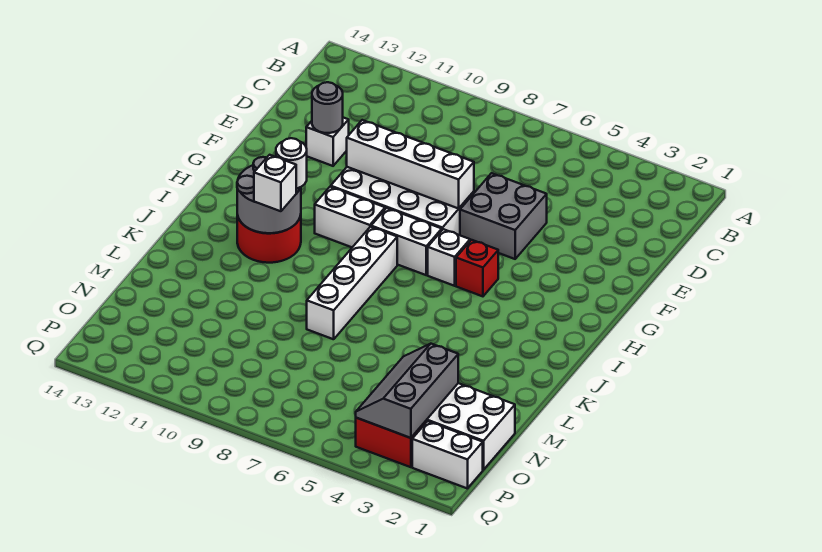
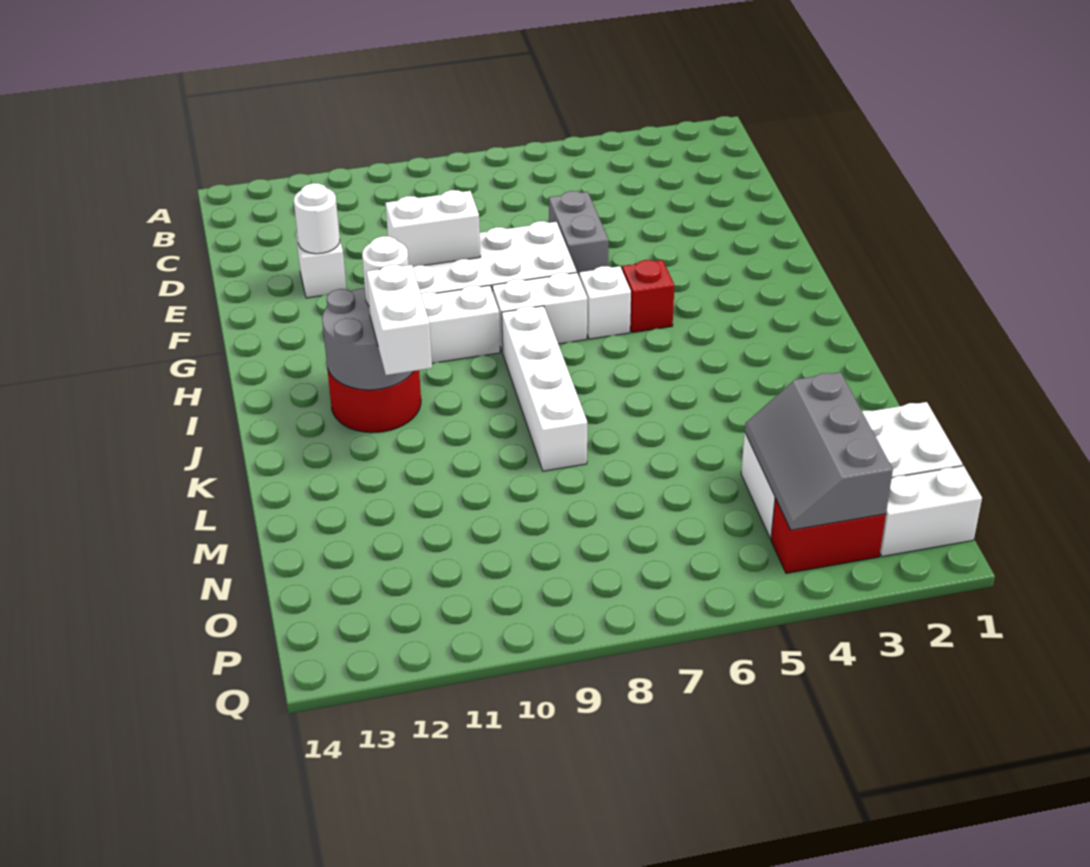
grey brick E5:F6 level 1 -> grey brick E6:F6 level 1
grey round brick E12 level 2 -> white round brick E12 level 2
white brick F7:F10 level 2 -> white brick F9:F10 level 2
white brick J11 level 3 -> white brick J11:K11 level 3

